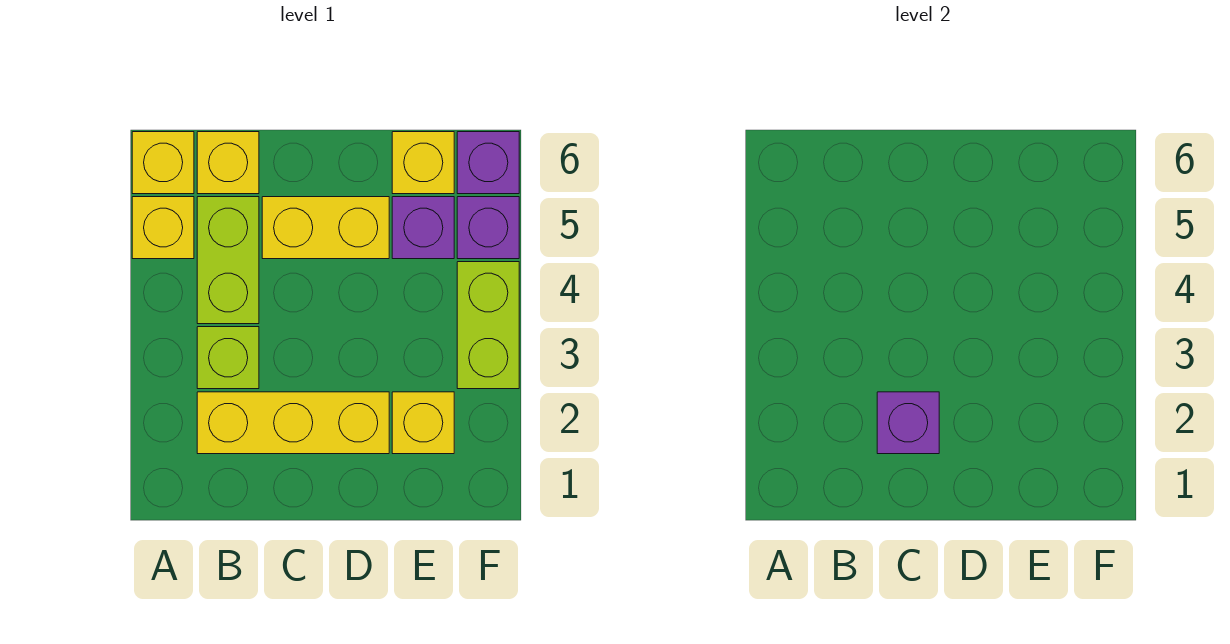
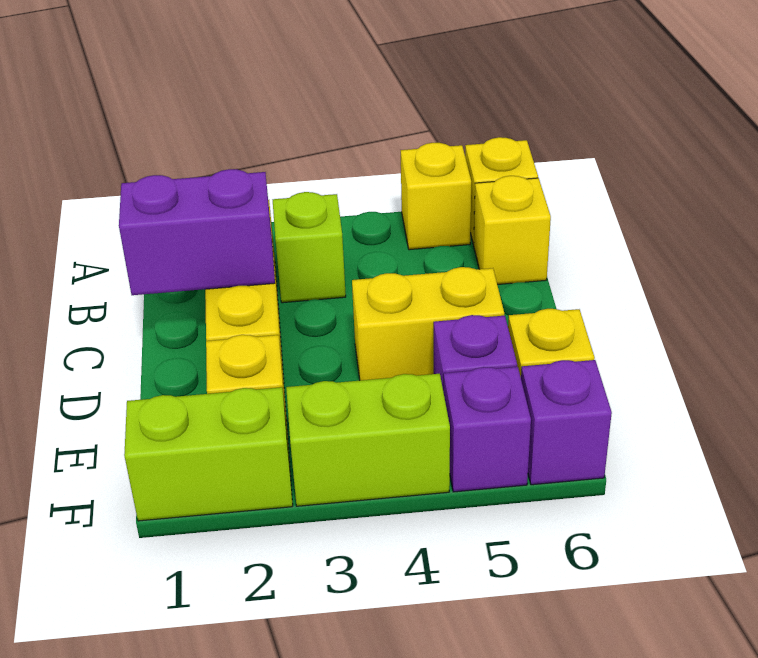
lime brick B4:B5 level 1 -> lime brick F1:F2 level 1
purple brick C2 level 2 -> purple brick C1:C2 level 2
yellow brick C5:D5 level 1 -> yellow brick D4:D5 level 1

